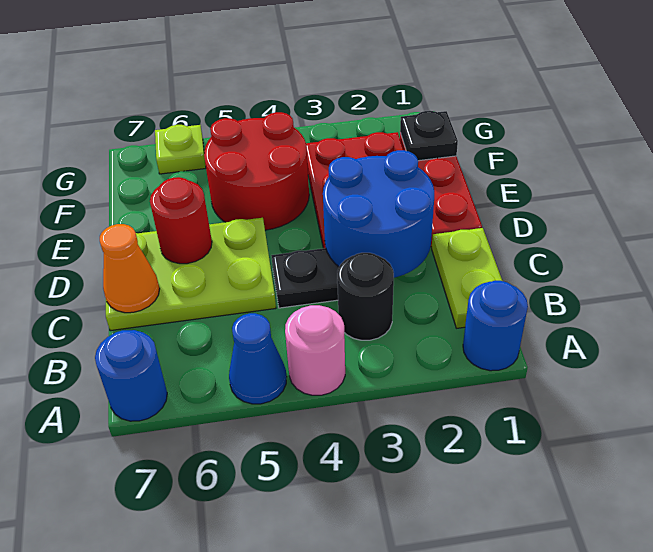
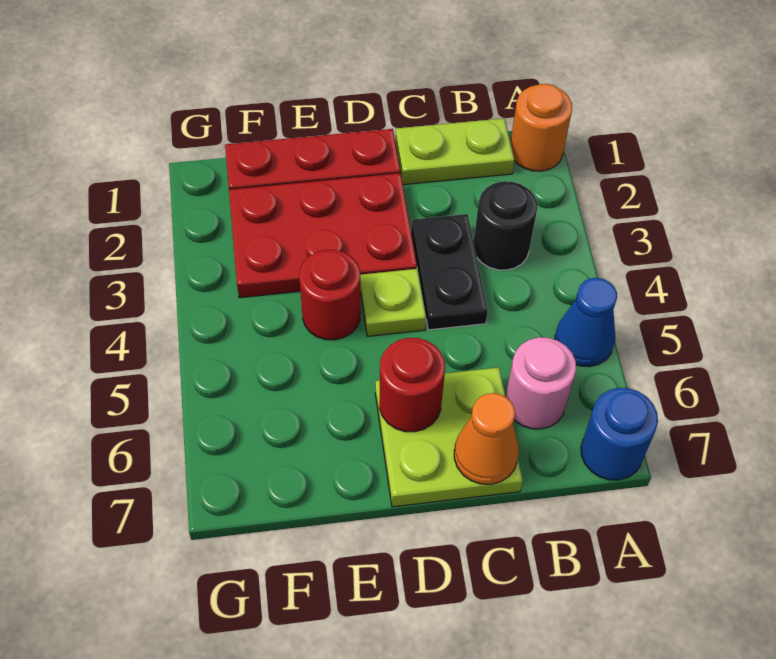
blue round brick A1 level 1 -> orange round brick A1 level 1
pink round brick A4 level 1 -> pink round brick B6 level 1
blue round brick C2:D3 level 2 -> none
lime plate C5:D7 level 1 -> lime plate C6:D7 level 1
red round brick E4:F5 level 1 -> red round brick E4 level 1
black plate F1 level 2 -> none
lime plate G6 level 1 -> lime plate D4 level 1

